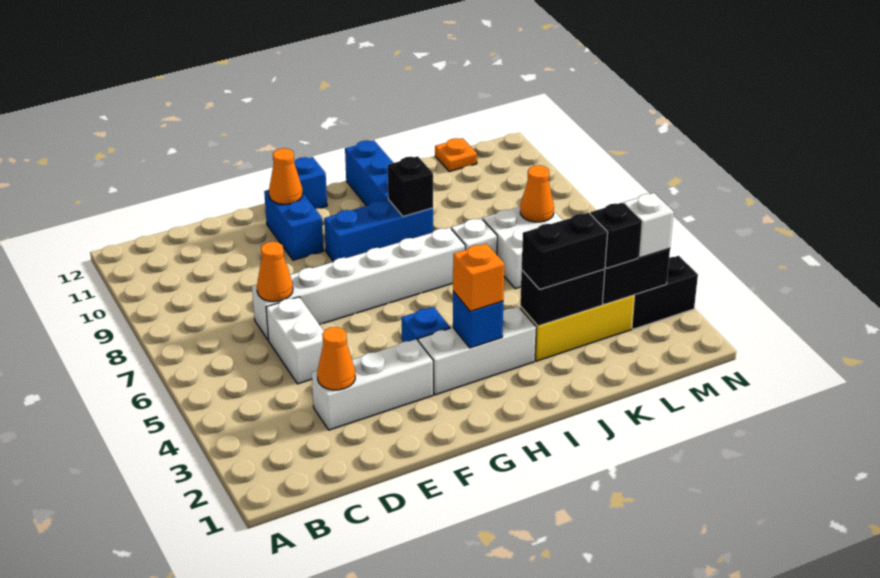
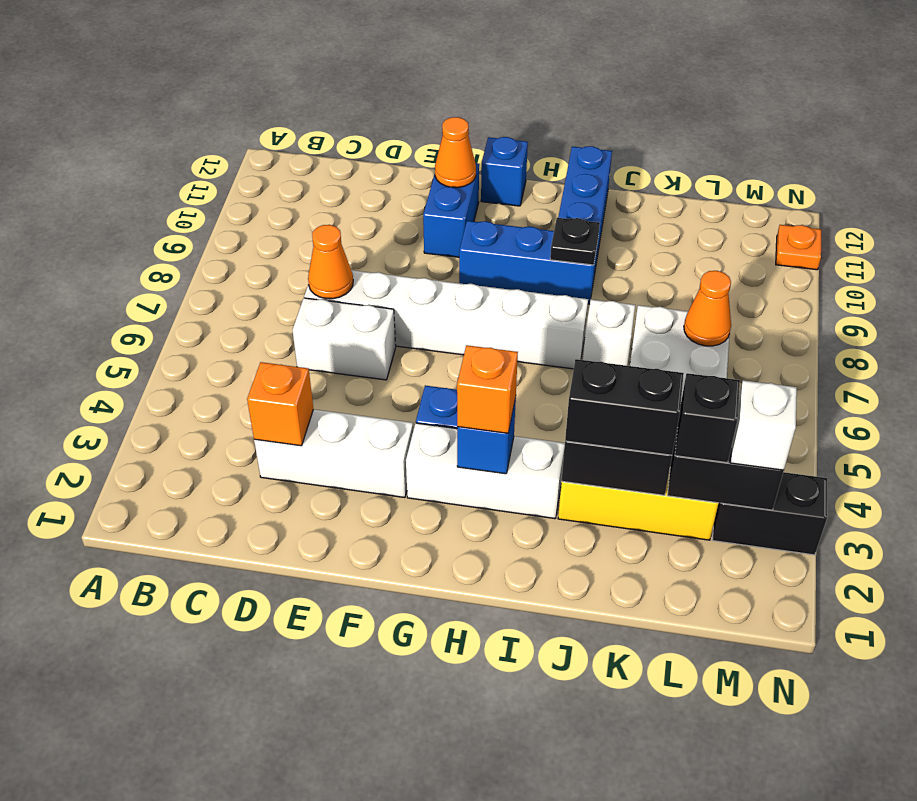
orange cone D3 level 2 -> orange brick D3 level 2
white brick D5:D6 level 1 -> white brick D6:E6 level 1
black brick I9 level 2 -> black plate I9 level 2
orange plate L12 level 1 -> orange plate N11 level 1

